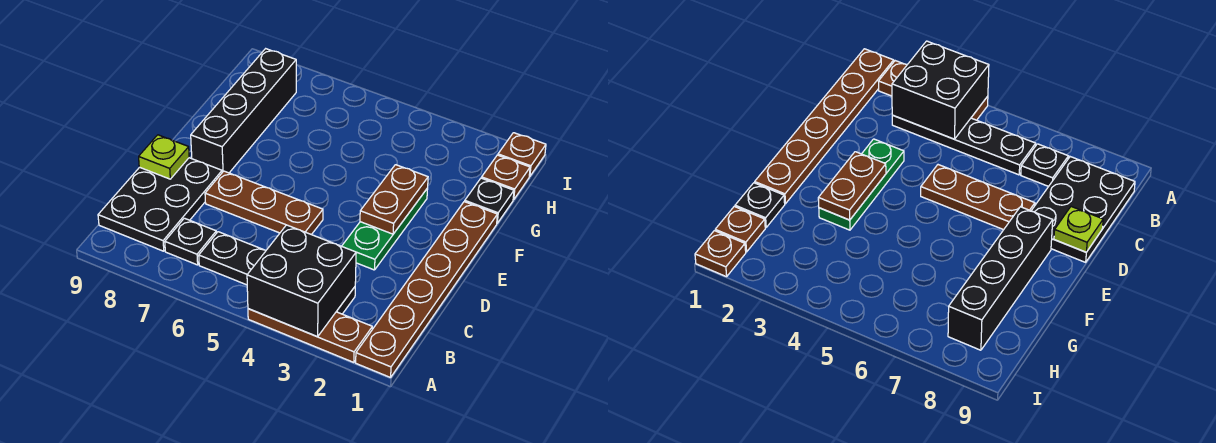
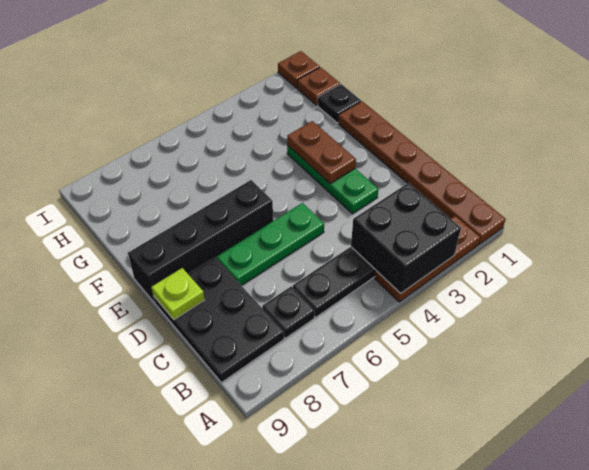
brown plate D5:D7 level 1 -> green plate D5:D7 level 1
black brick E8:H8 level 1 -> black brick E6:E9 level 1

